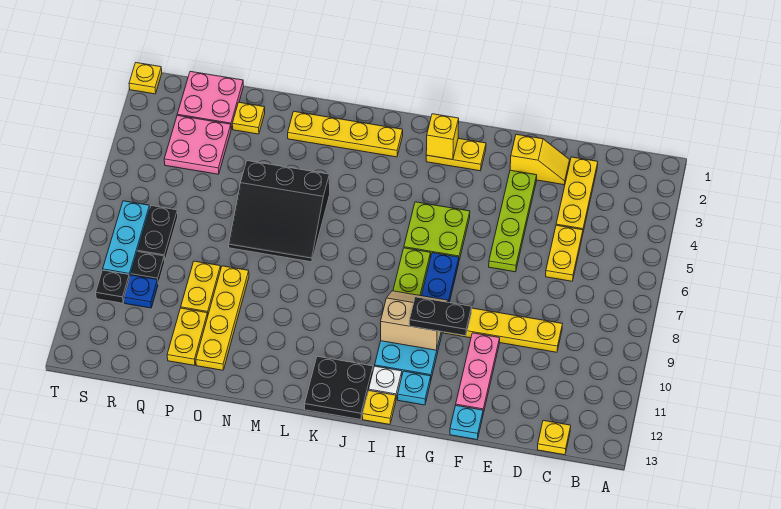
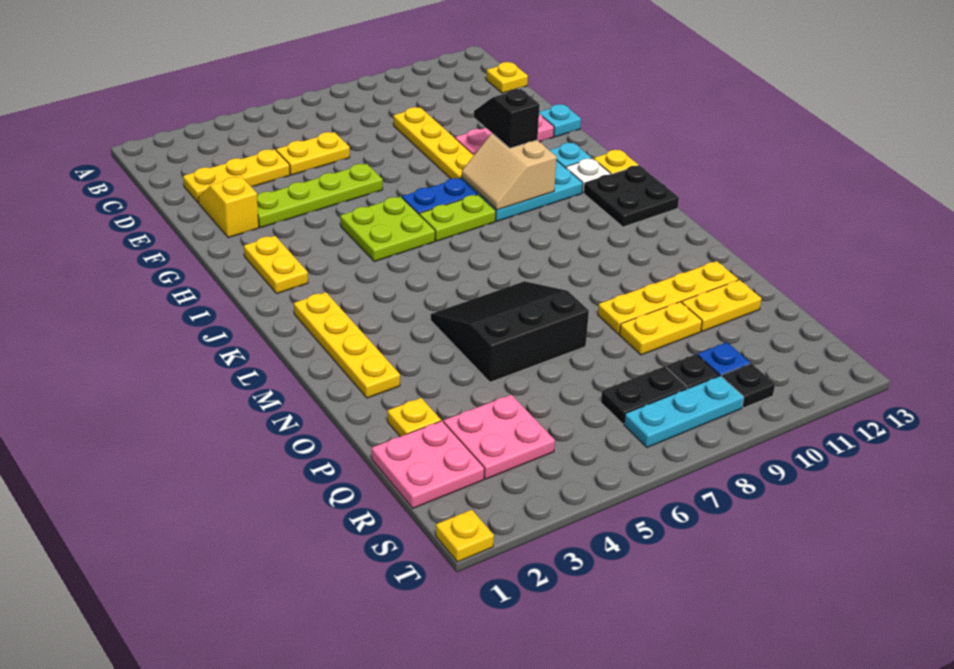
black plate G10:H10 level 3 -> black slope G10:H10 level 3 top H
yellow brick I2 level 2 -> none
black slope M5:O7 level 1 top 5 -> black slope M5:O7 level 1 top O

